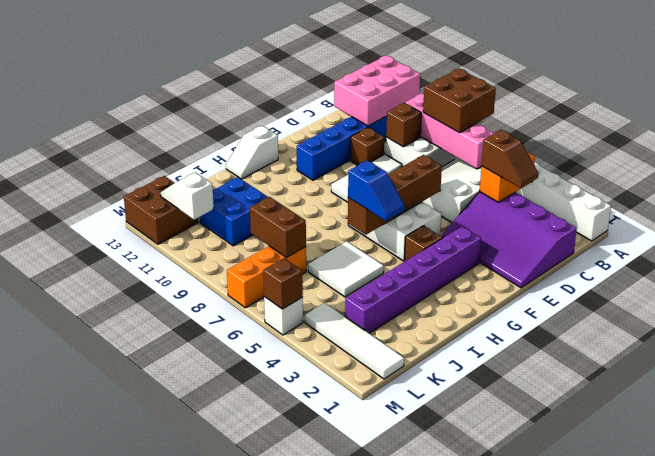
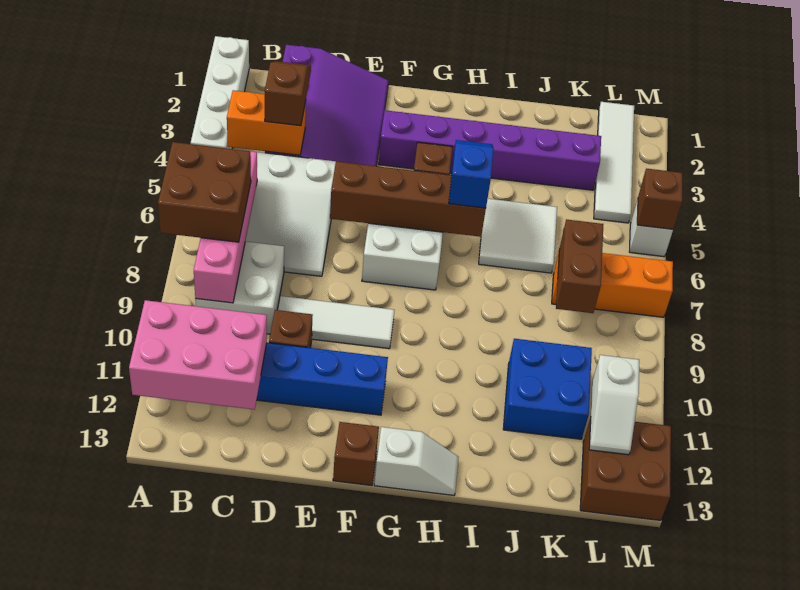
brown brick C9 level 2 -> brown brick F13 level 1

